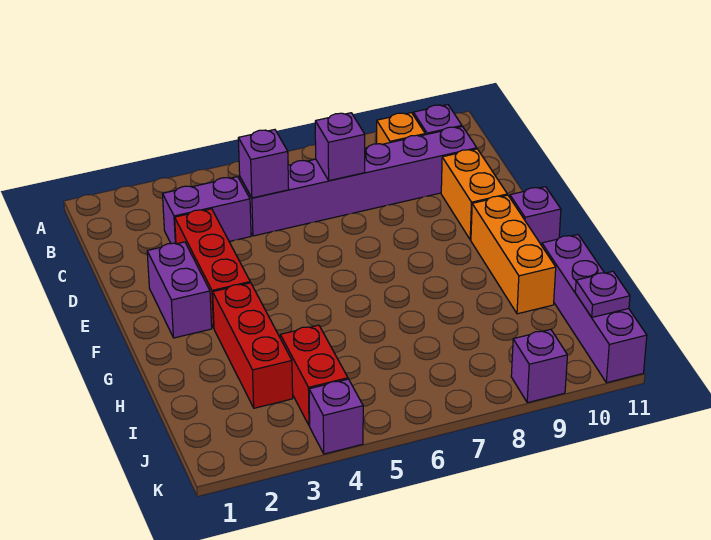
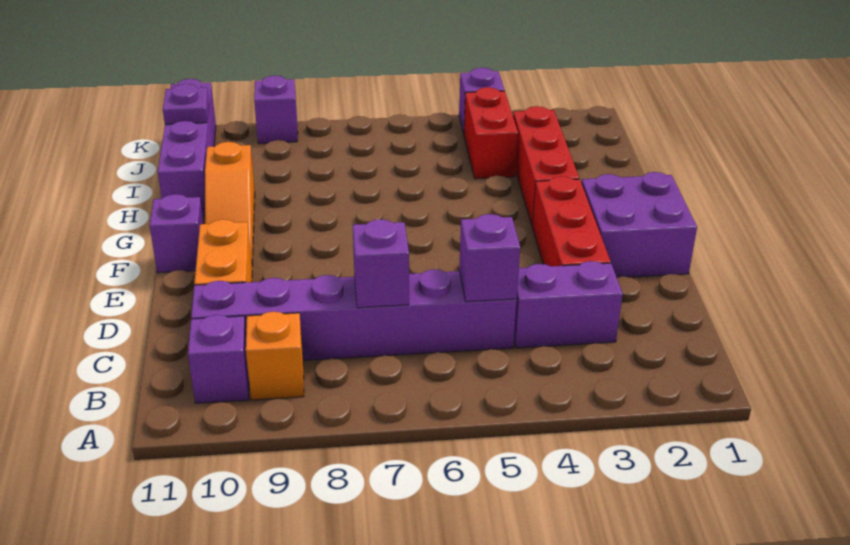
purple brick E2:F2 level 1 -> purple brick E1:F2 level 1
orange brick F10:H10 level 1 -> orange slope F10:H10 level 1 top H

